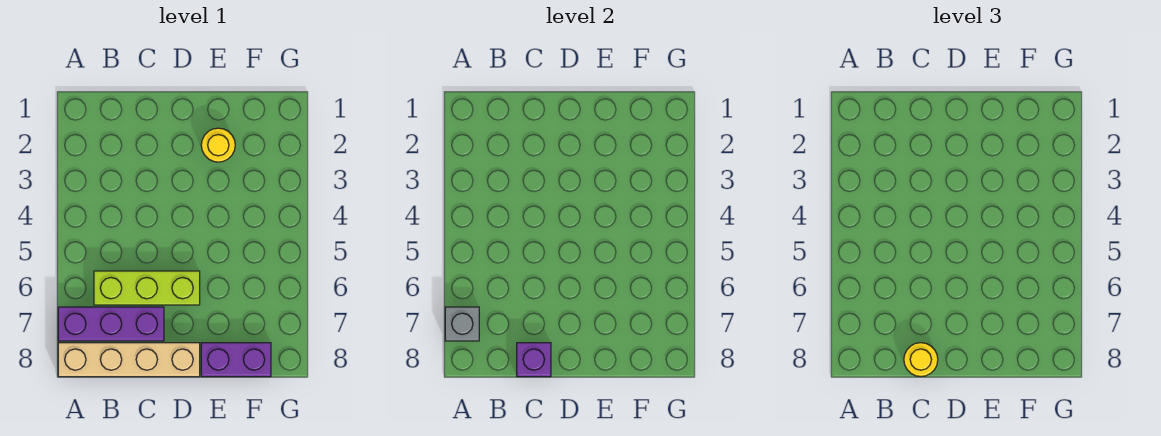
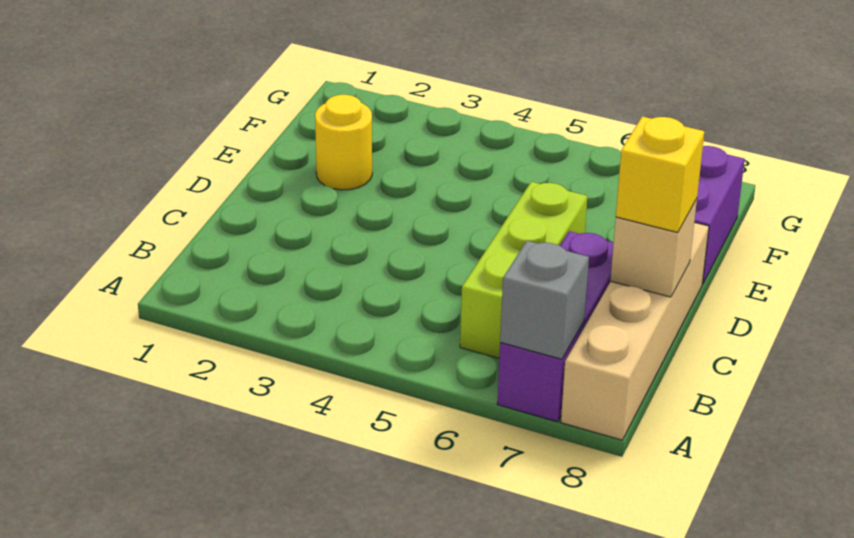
purple brick C8 level 2 -> tan brick C8 level 2
yellow round brick C8 level 3 -> yellow brick C8 level 3

